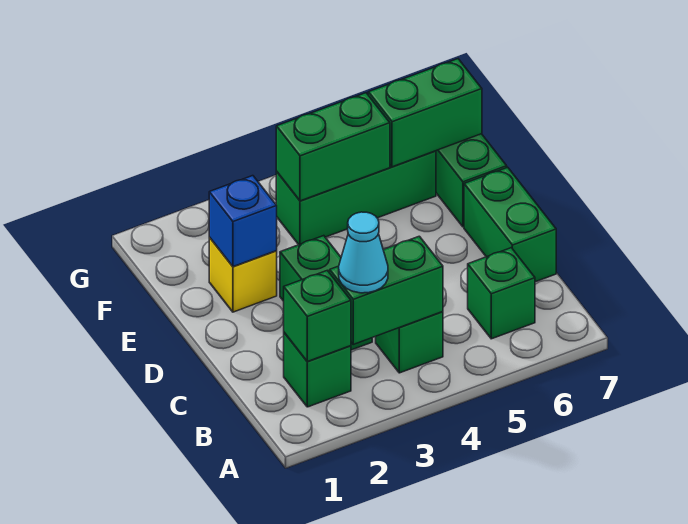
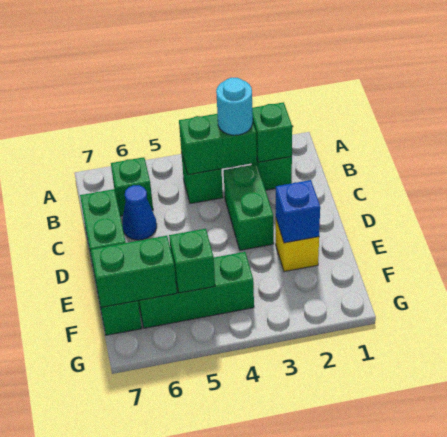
cyan cone B3 level 3 -> cyan round brick B3 level 3
none -> blue cone C6 level 1
green brick F4:F5 level 2 -> green brick F5 level 2

